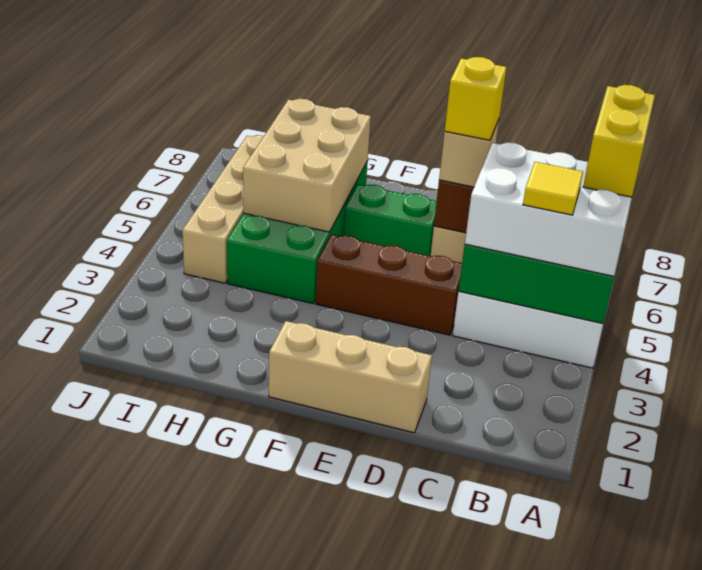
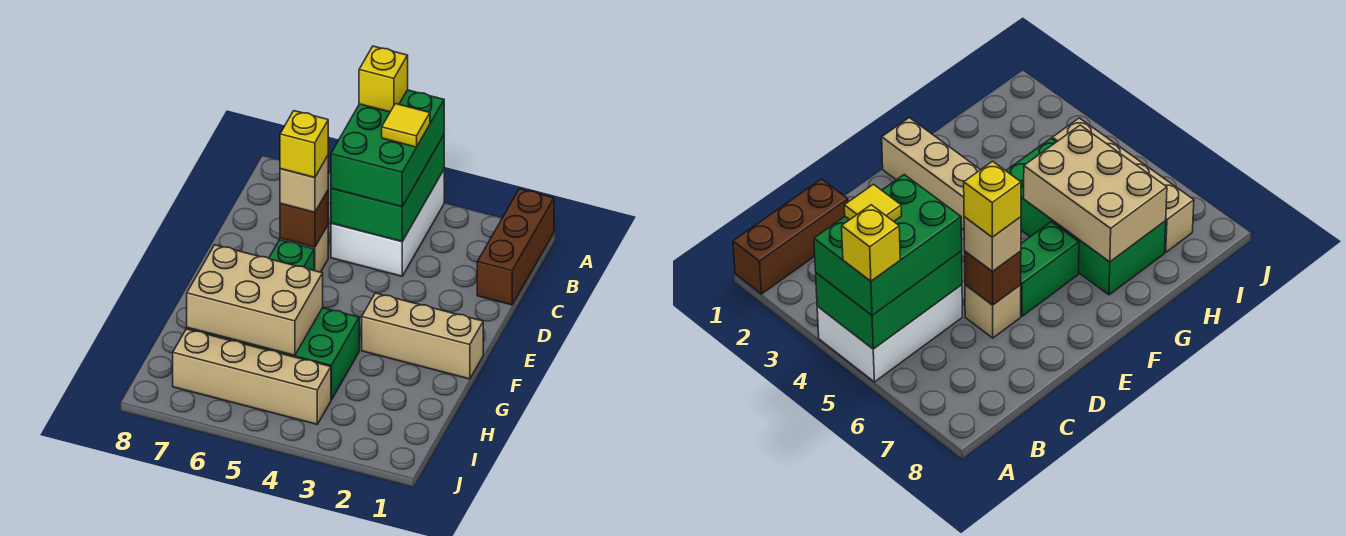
white brick A4:C5 level 3 -> green brick A4:C5 level 3
yellow brick A5:A6 level 4 -> yellow brick A5 level 4
tan brick D1:F1 level 1 -> tan brick F1:F3 level 1
brown brick D4:F4 level 1 -> brown brick A1:C1 level 1

